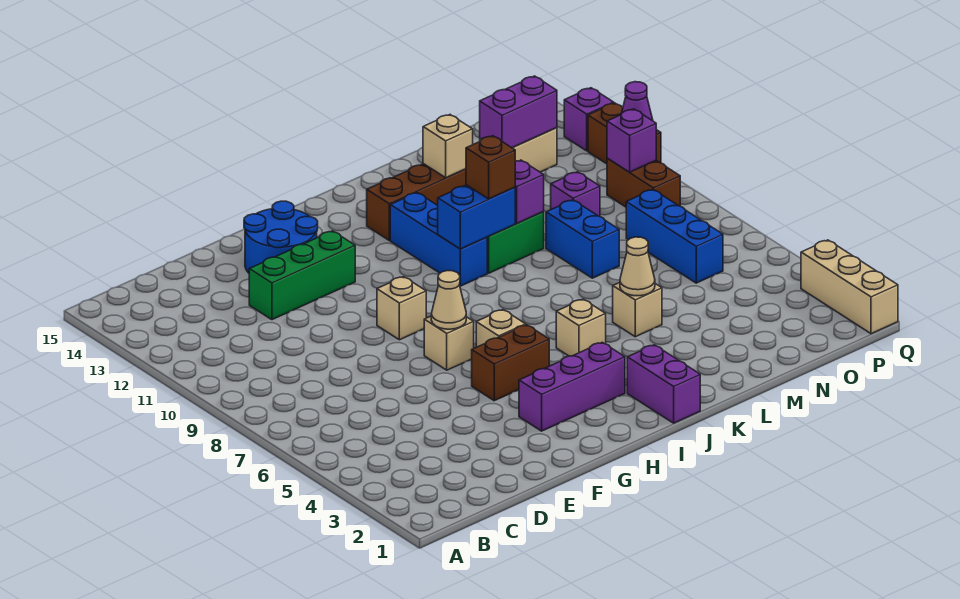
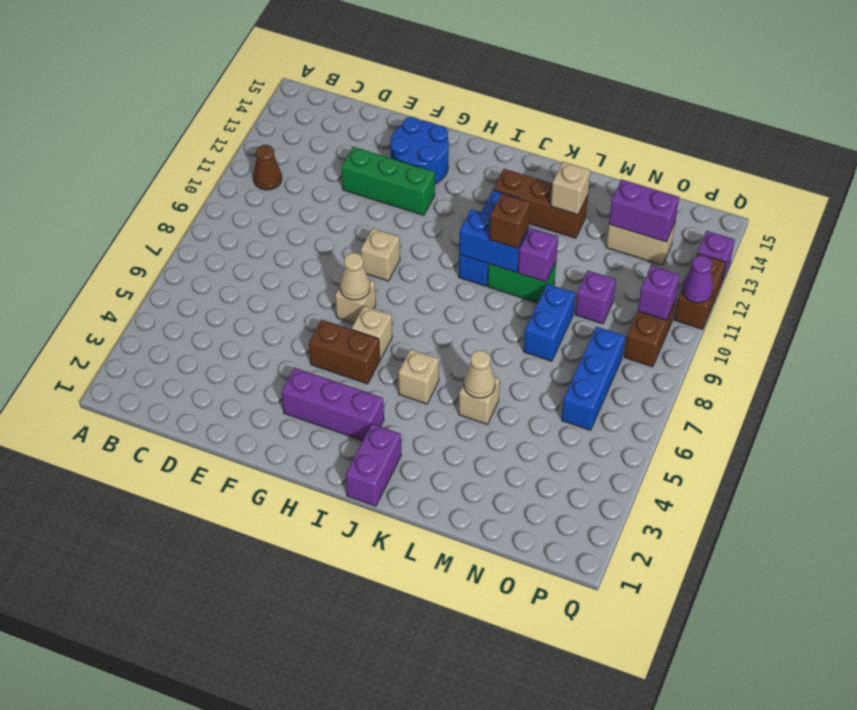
none -> brown cone B11 level 1
tan brick Q1:Q3 level 1 -> none

